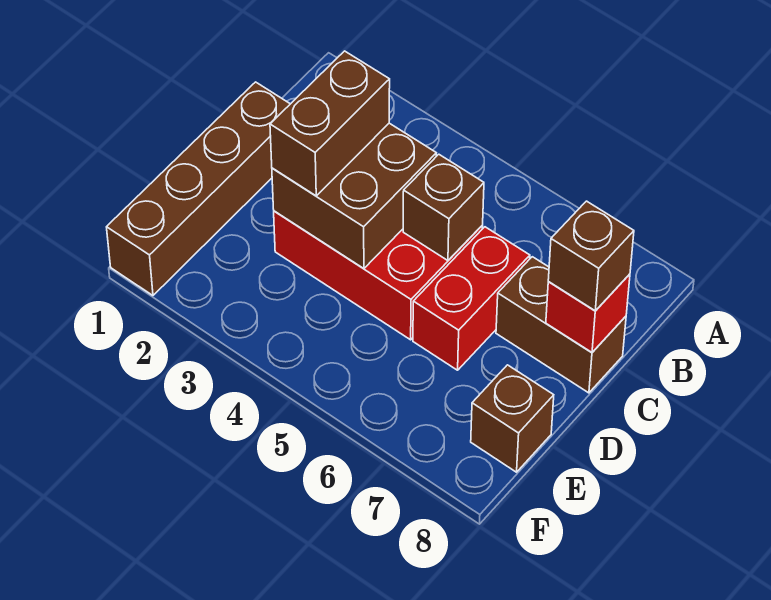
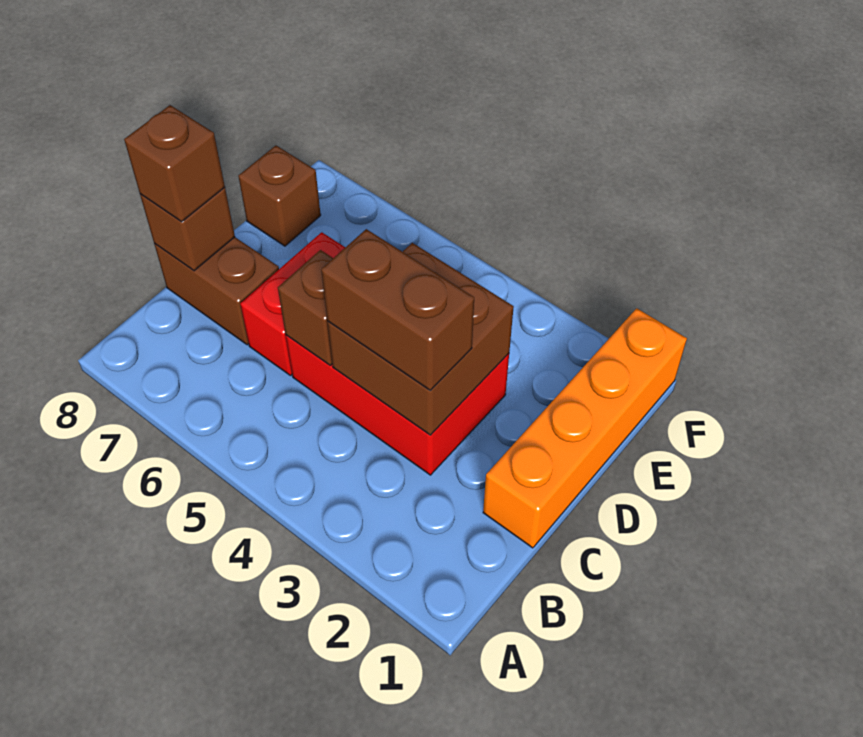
brown brick C1:F1 level 1 -> orange brick C1:F1 level 1
brown brick C3:D3 level 3 -> brown brick C3:C4 level 3
red brick C8 level 2 -> brown brick C8 level 2

